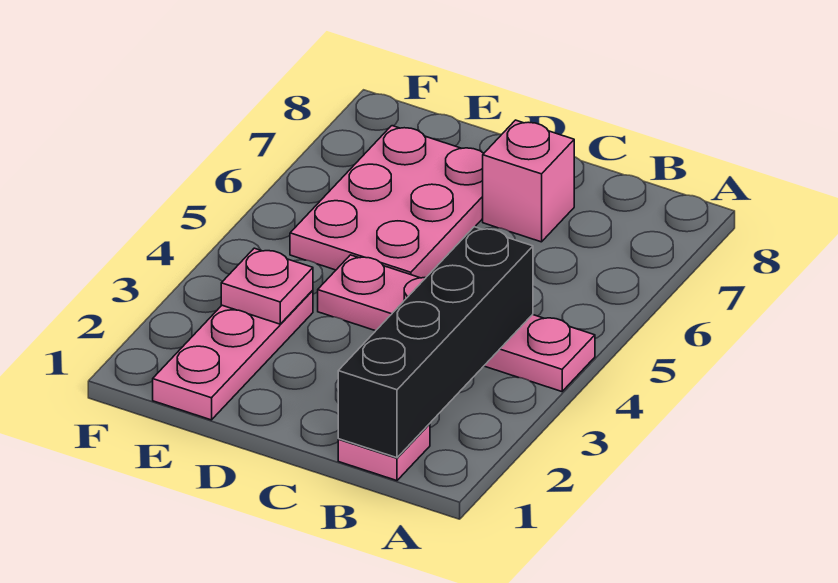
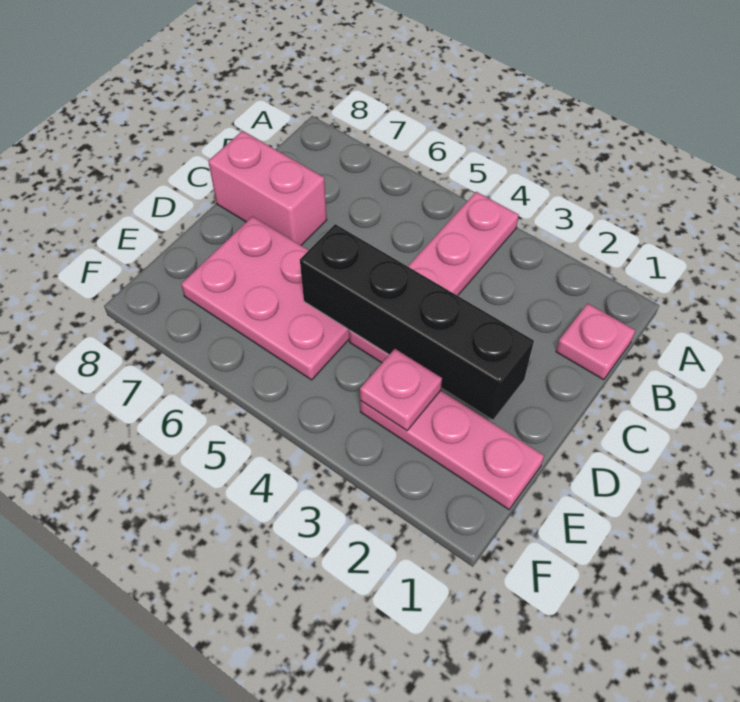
black brick B1:B4 level 2 -> black brick D2:D5 level 2
pink brick C7 level 1 -> pink brick C7:C8 level 1

